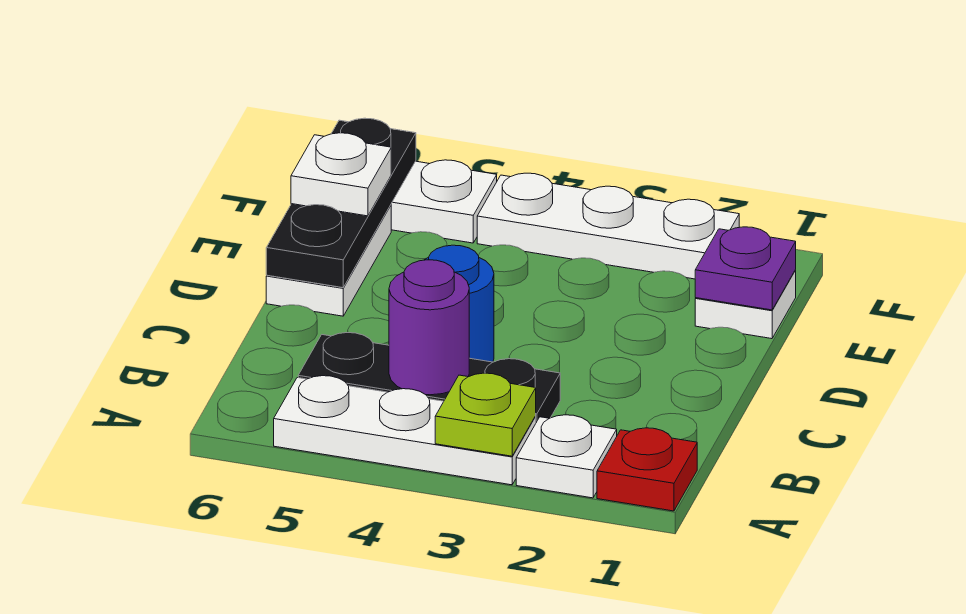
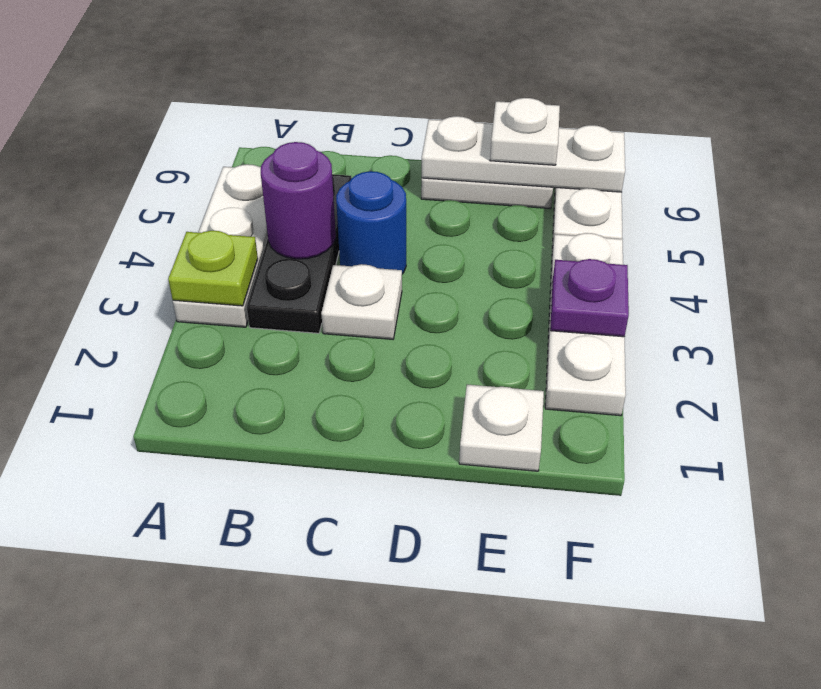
red plate A1 level 1 -> none
white plate A2 level 1 -> white plate C3 level 1
black plate D6:F6 level 2 -> white plate D6:F6 level 2
purple plate E1 level 2 -> purple plate F3 level 2

